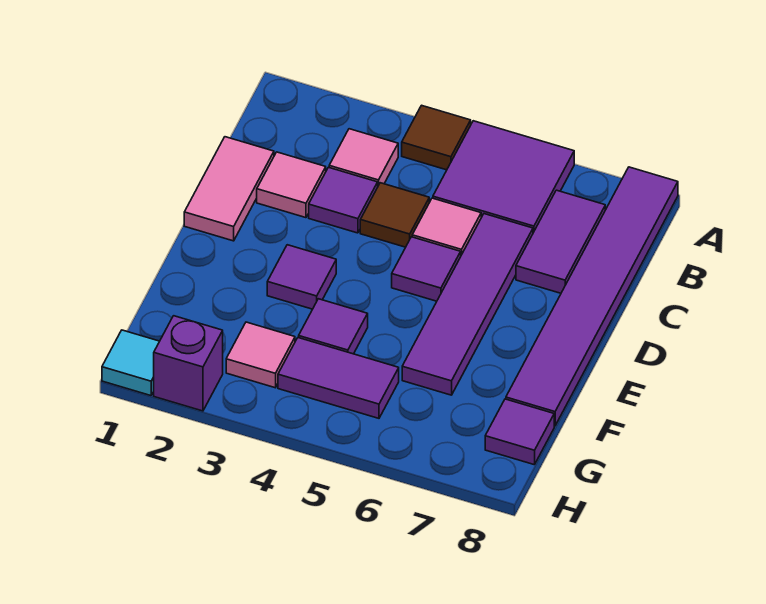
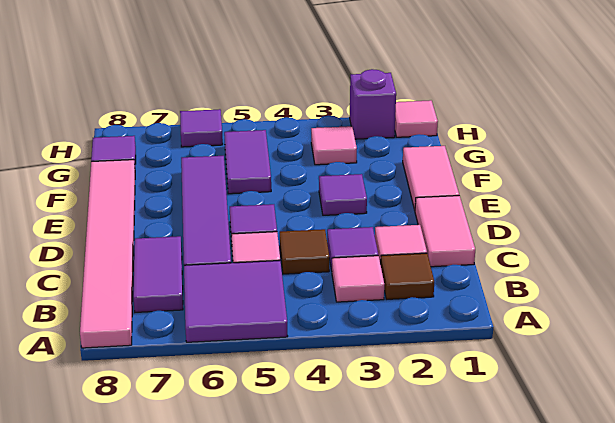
brown tile A4 level 1 -> brown tile B2 level 1
purple tile A8:F8 level 1 -> pink tile A8:F8 level 1
none -> pink tile E1:F1 level 1
purple tile F4 level 1 -> purple tile H6 level 1
purple tile G4:G5 level 1 -> purple tile F5:G5 level 1
cyan tile H1 level 1 -> pink tile H1 level 1

